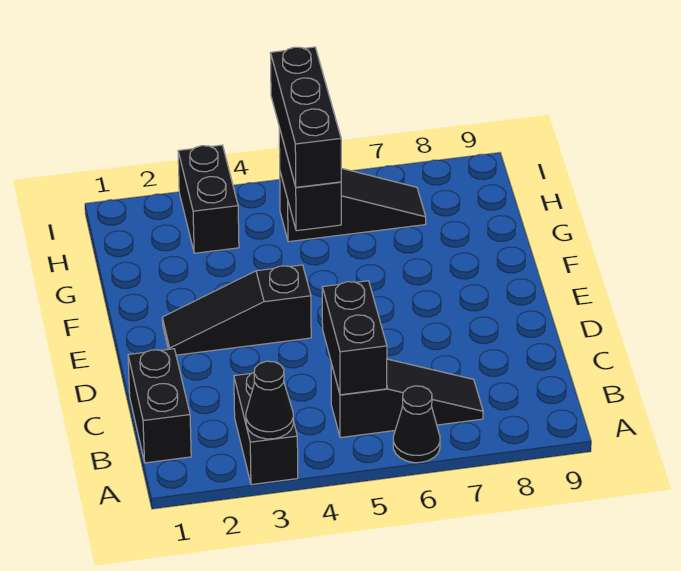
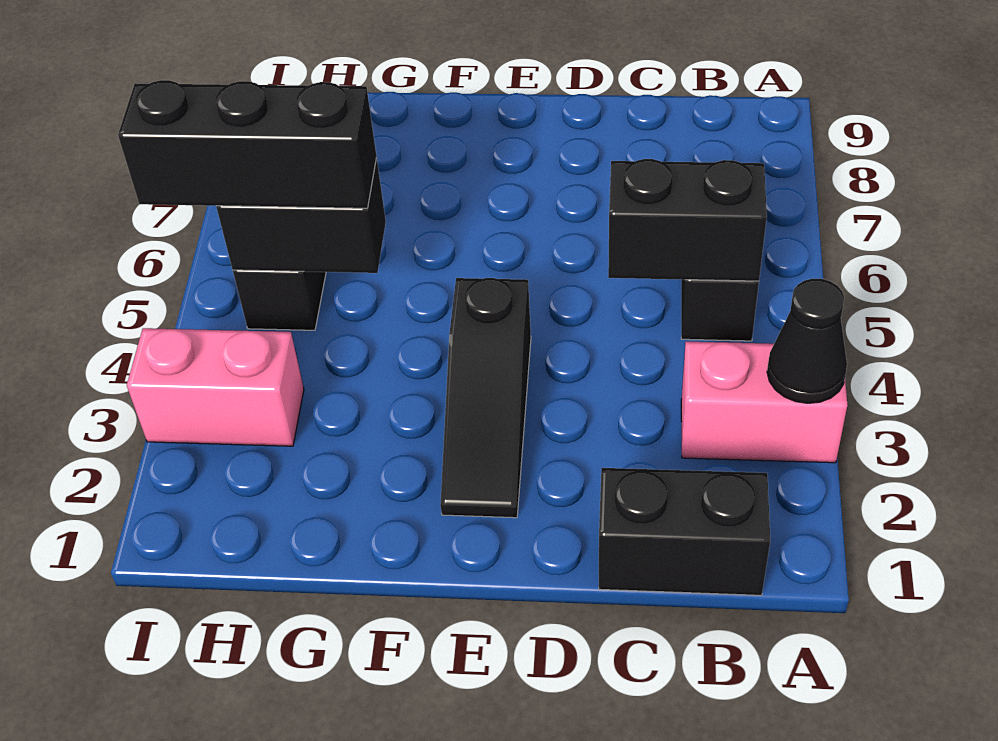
black brick A3:B3 level 1 -> pink brick A3:B3 level 1
black cone A6 level 1 -> none
black brick H3:I3 level 1 -> pink brick H3:I3 level 1

